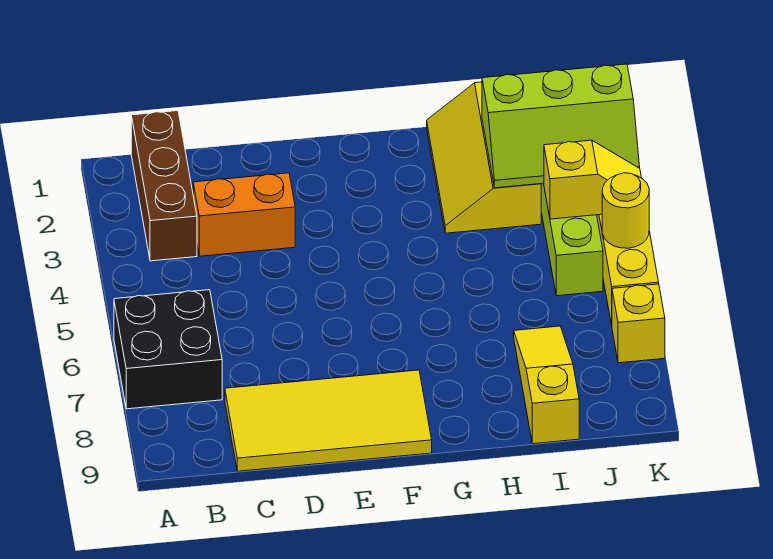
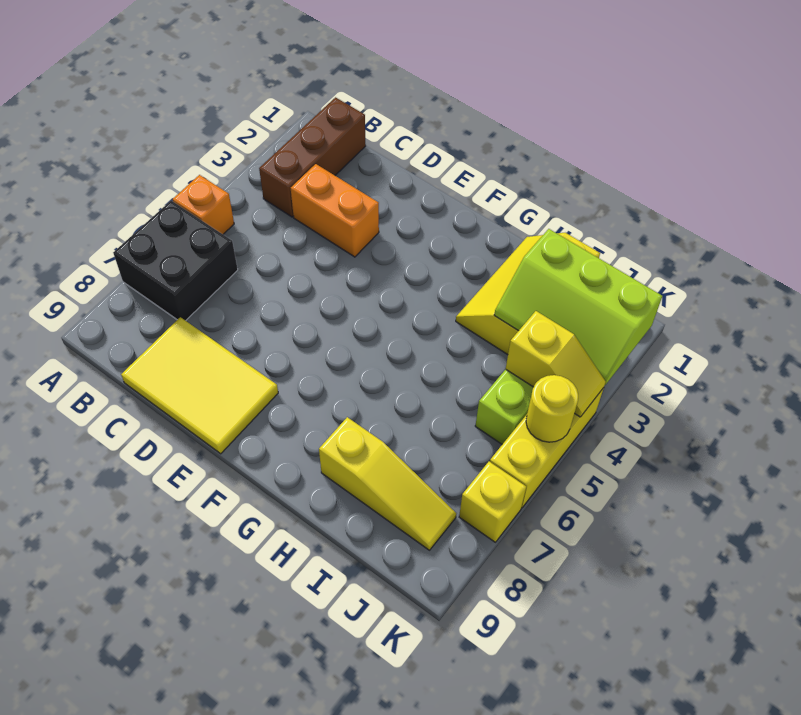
none -> orange brick A5 level 1
yellow tile C8:F9 level 1 -> yellow tile C8:E9 level 1
yellow slope I7:I9 level 1 top 9 -> yellow slope H8:J8 level 1 top H

